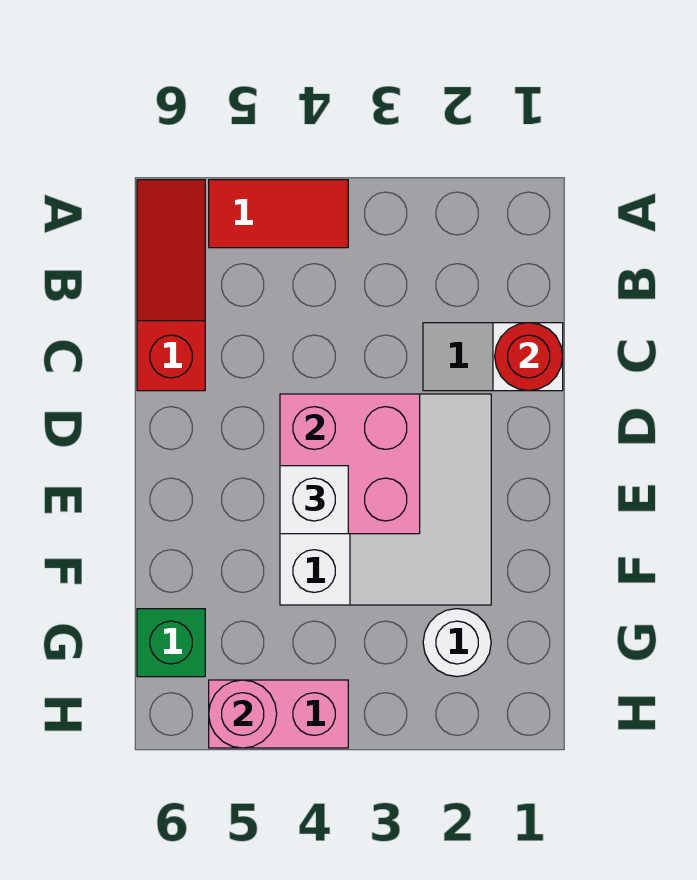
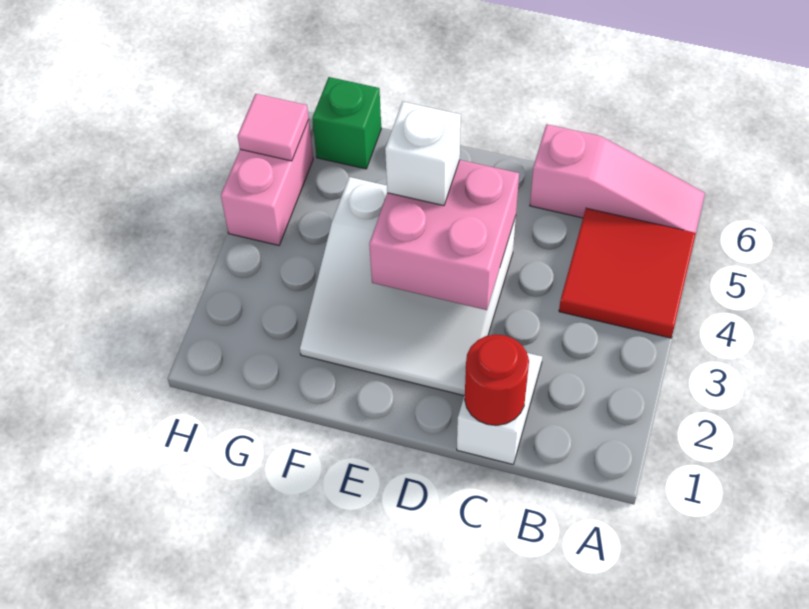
red tile A4:A5 level 1 -> red tile A4:B5 level 1
red slope A6:C6 level 1 top C -> pink slope A6:C6 level 1 top C
white round brick G2 level 1 -> none
pink round brick H5 level 2 -> pink tile H5 level 2

